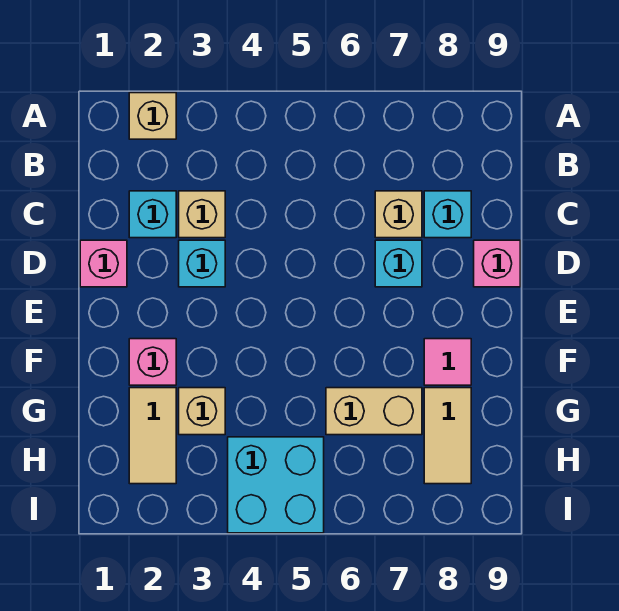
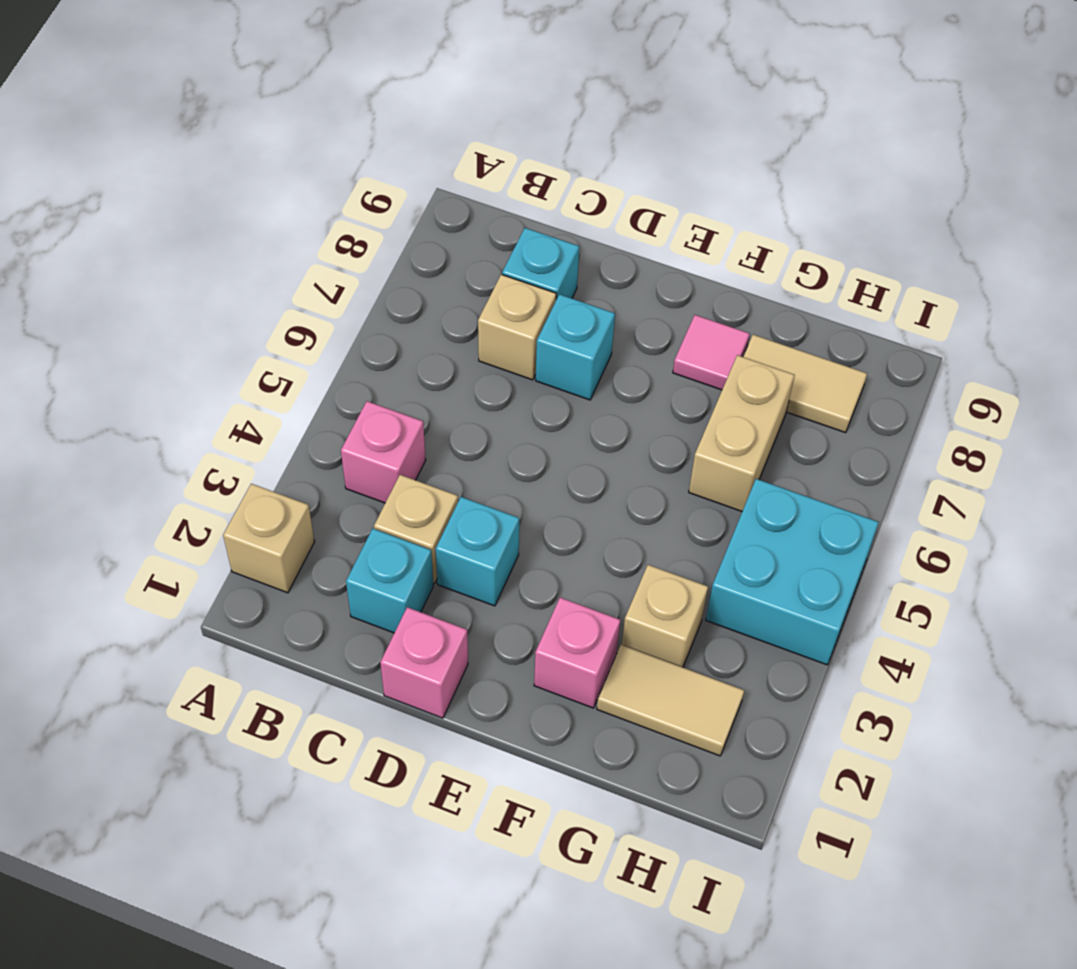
pink brick D9 level 1 -> pink brick B4 level 1

